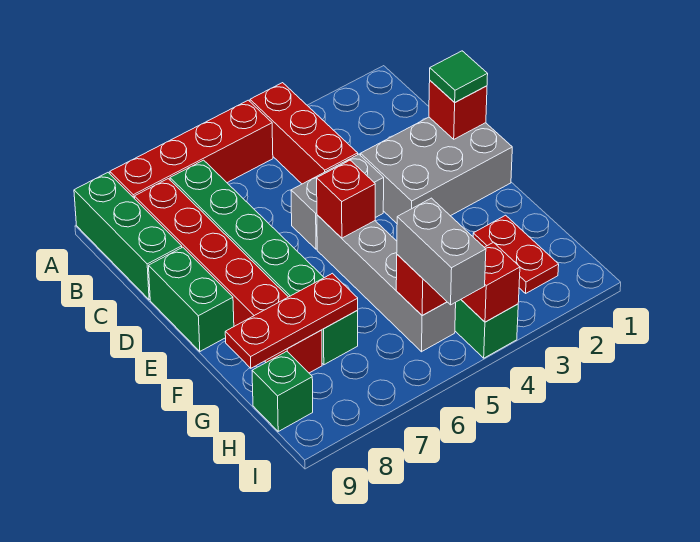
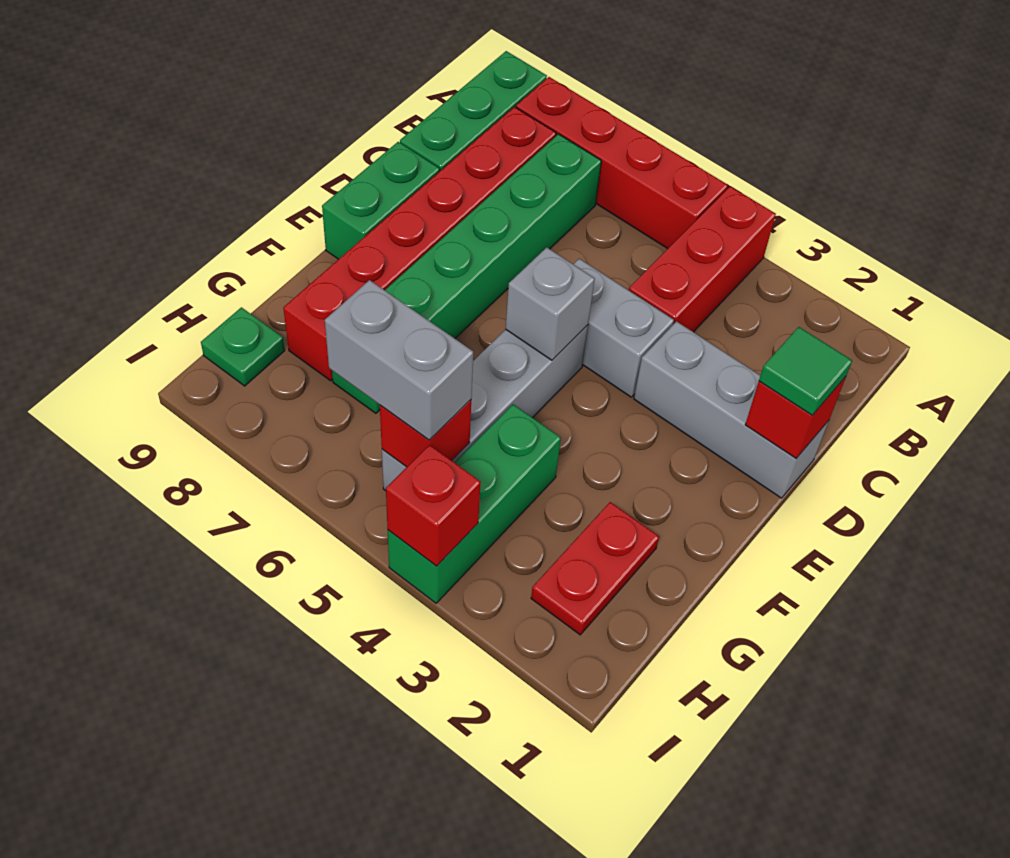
grey brick D1:E3 level 1 -> grey brick D1:D3 level 1
red brick E5 level 2 -> grey brick E5 level 2
red plate G7:G9 level 2 -> none
grey brick H5:I5 level 3 -> grey brick H5:H6 level 3
green brick H9 level 1 -> green plate H9 level 1

